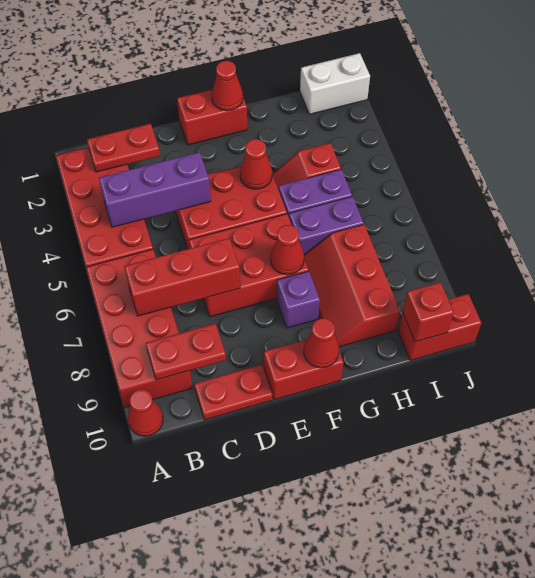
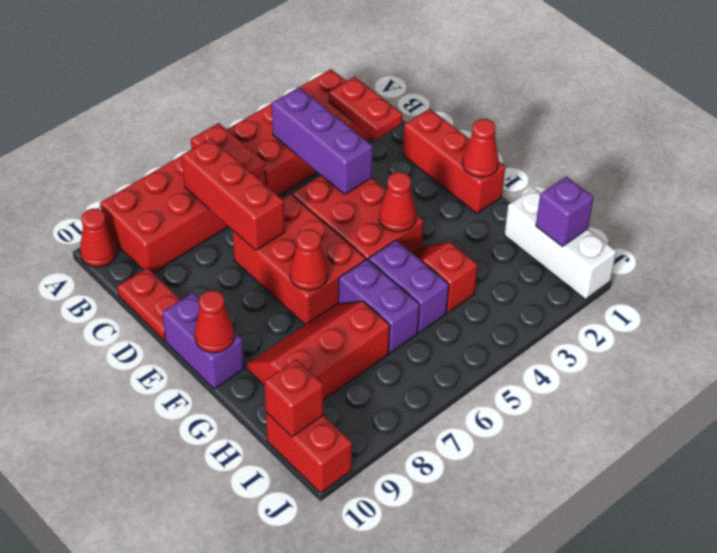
red plate B9:C9 level 2 -> red plate A6:B6 level 2
red brick E1:F1 level 1 -> red brick D1:F1 level 1
red brick E10:F10 level 1 -> purple brick E10:F10 level 1
purple brick F8 level 1 -> purple brick I1 level 2
white brick I1:J1 level 1 -> white brick H1:J1 level 1

